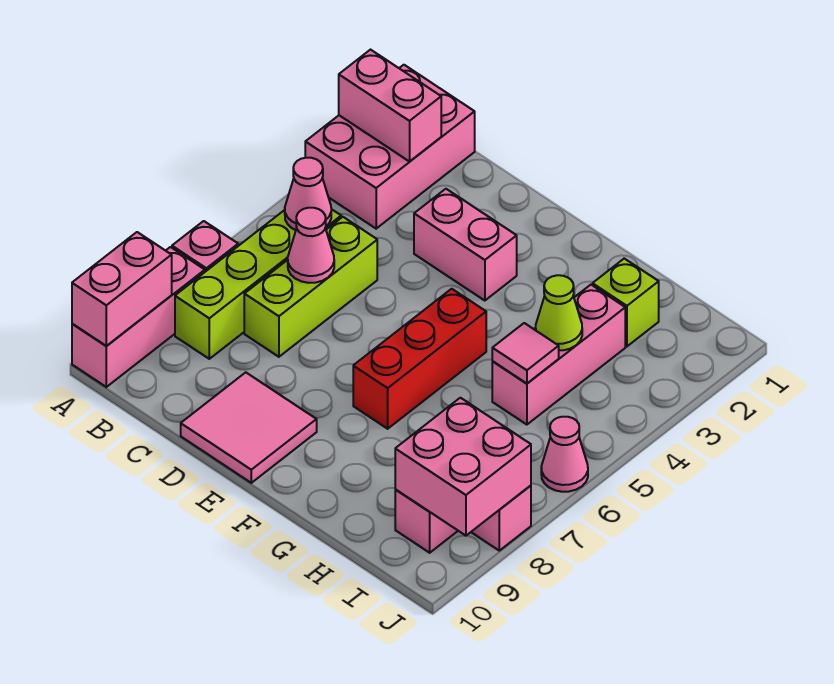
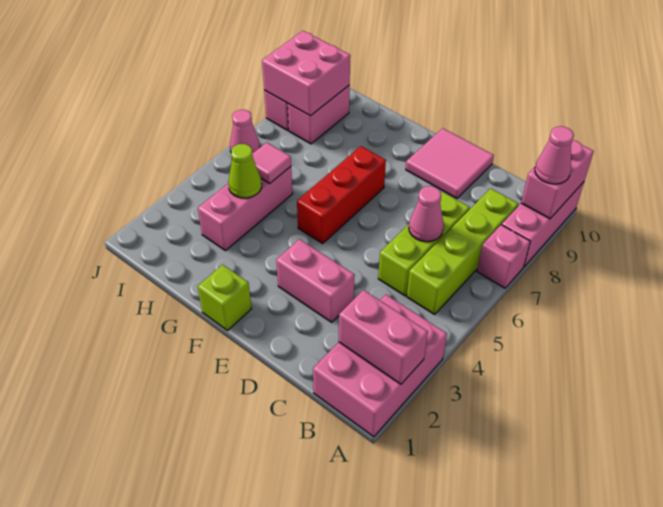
pink cone B5 level 2 -> pink cone A9 level 3
lime brick H2 level 1 -> lime brick F1 level 1

